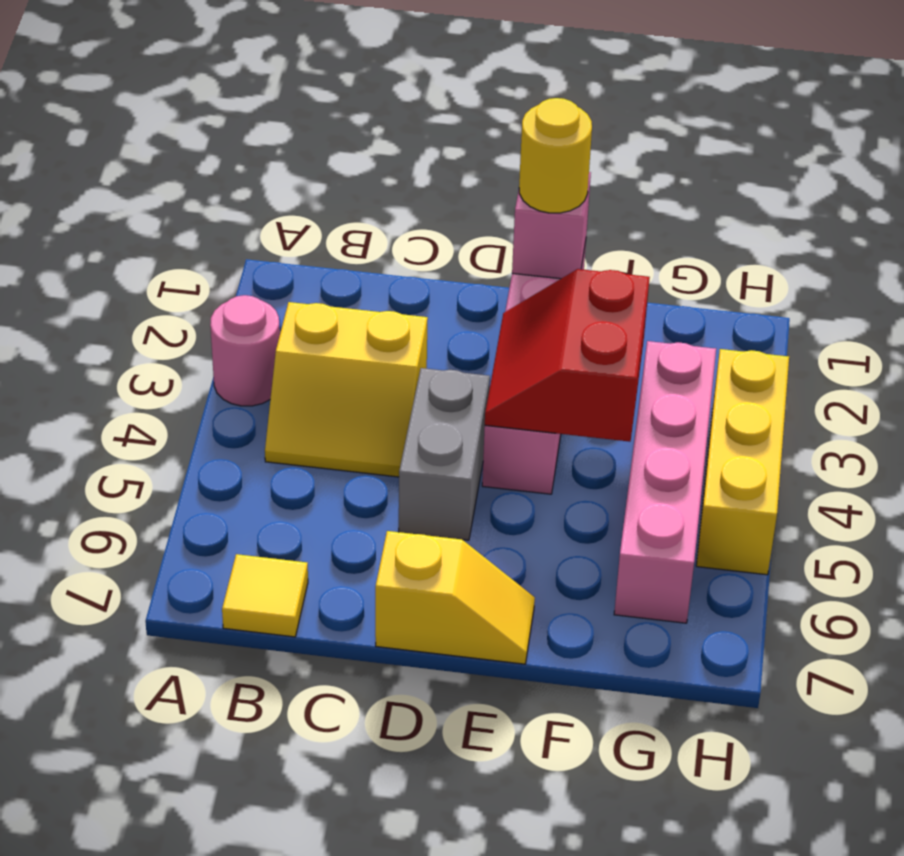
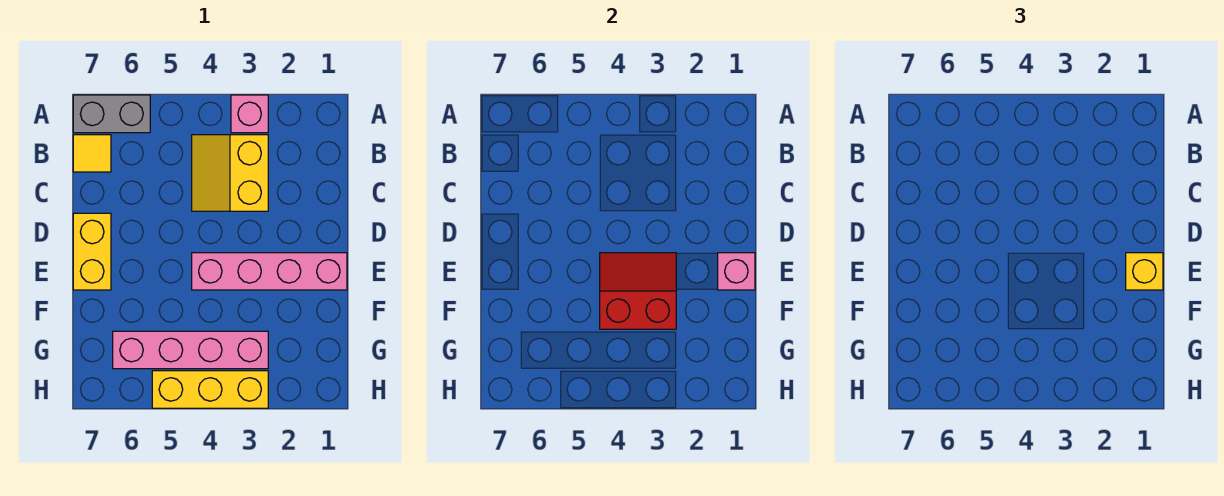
pink round brick A3 level 1 -> pink brick A3 level 1
grey brick D4:D5 level 1 -> grey brick A6:A7 level 1
yellow slope D7:E7 level 1 top D -> yellow brick D7:E7 level 1
yellow round brick E1 level 3 -> yellow brick E1 level 3

